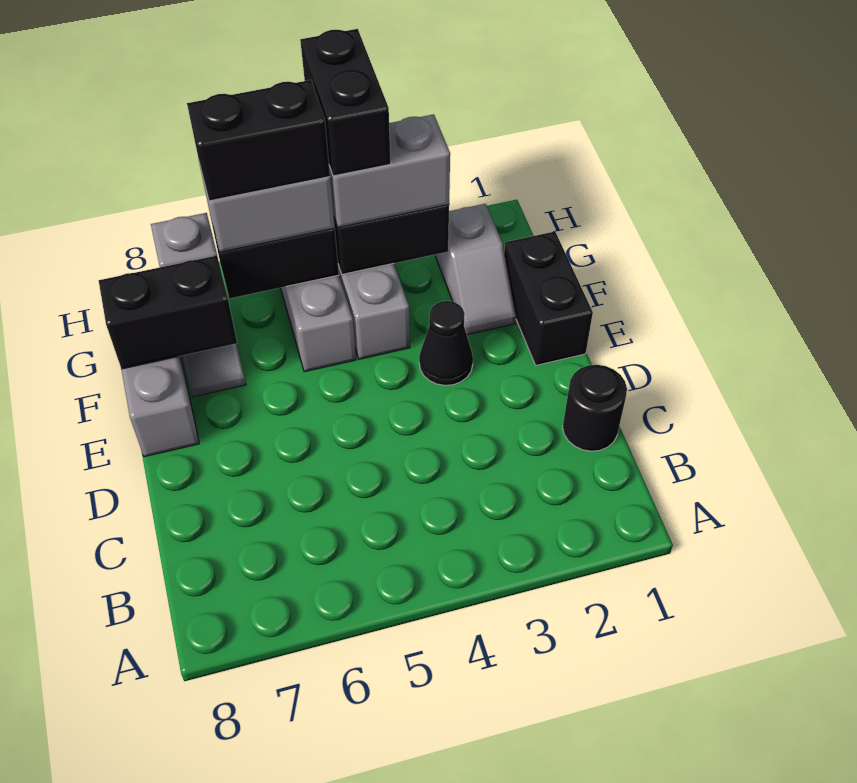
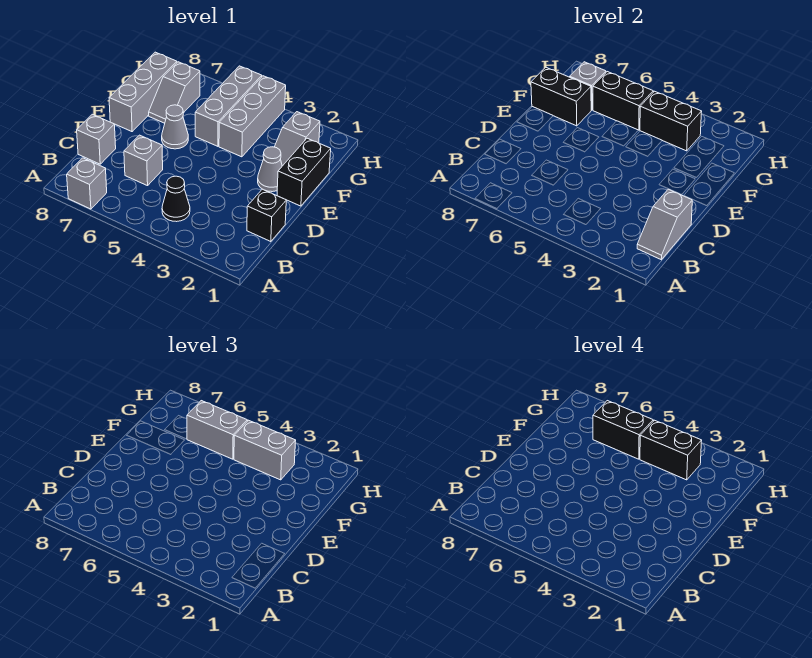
none -> grey brick A7 level 1
none -> grey slope B1:C1 level 2 top C
black round brick C1 level 1 -> black brick C1 level 1
none -> grey brick C6 level 1
none -> grey brick C8 level 1
none -> grey cone E2 level 1
black cone E3 level 1 -> black cone B4 level 1
none -> grey cone E6 level 1
black brick G4:H4 level 4 -> black brick G3:G4 level 4

